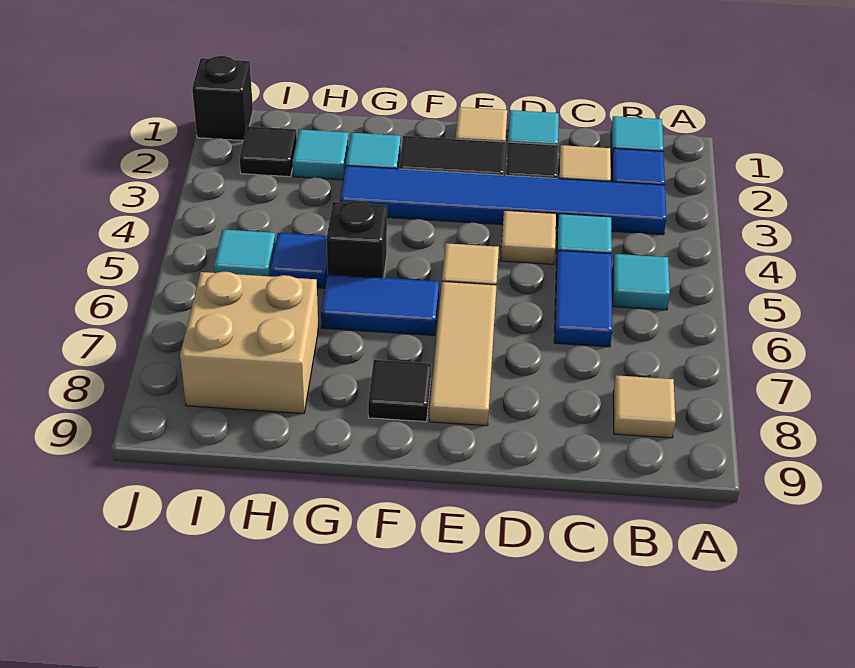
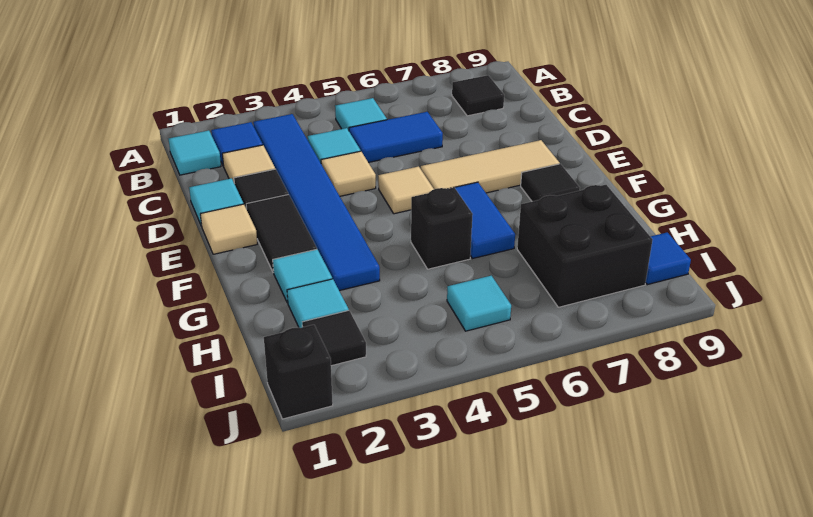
tan tile B8 level 1 -> black tile B8 level 1
blue tile H5 level 1 -> blue tile I9 level 1
tan brick H7:I8 level 1 -> black brick H7:I8 level 1

